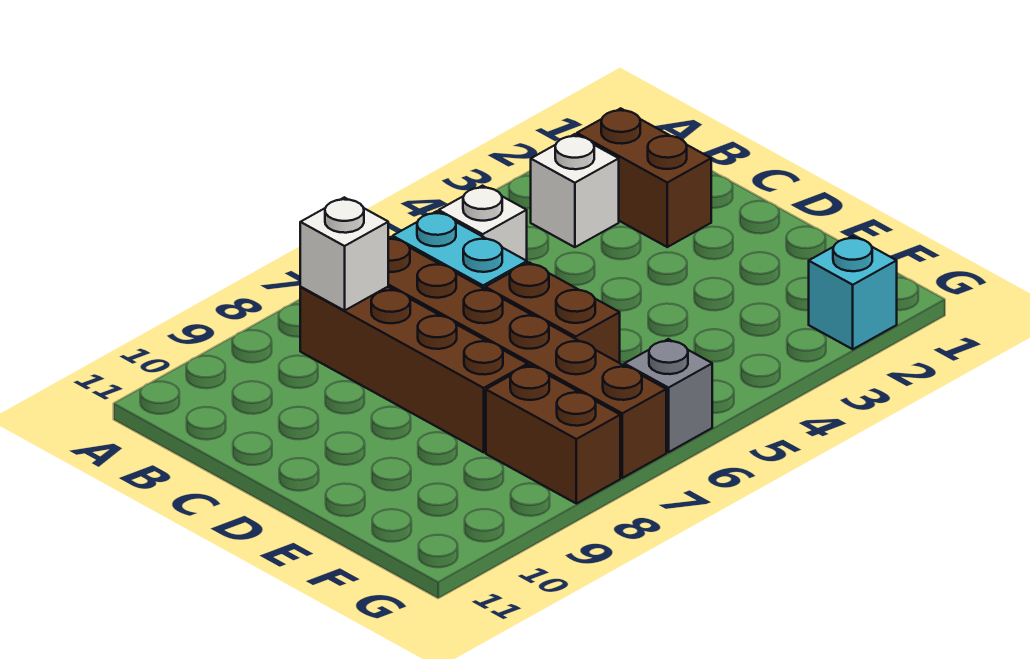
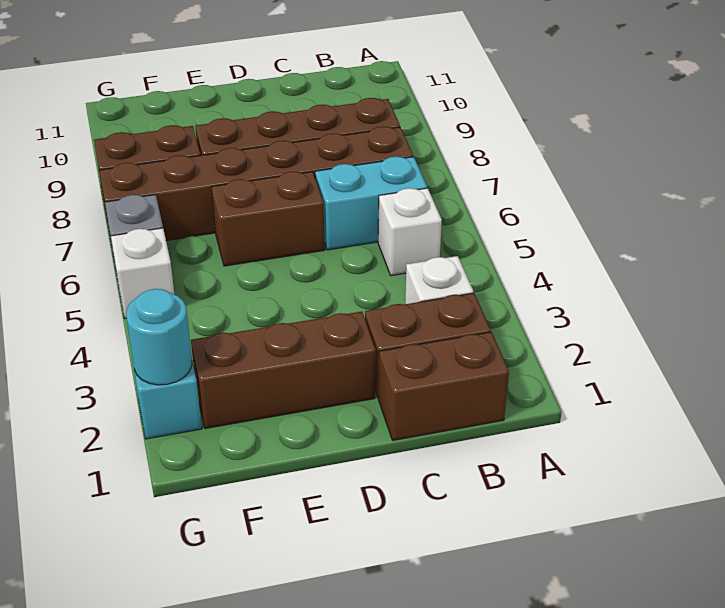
none -> brown brick B1:C1 level 1
white brick B8 level 2 -> white brick G5 level 1
none -> brown brick D2:F2 level 1
none -> cyan round brick G2 level 2

